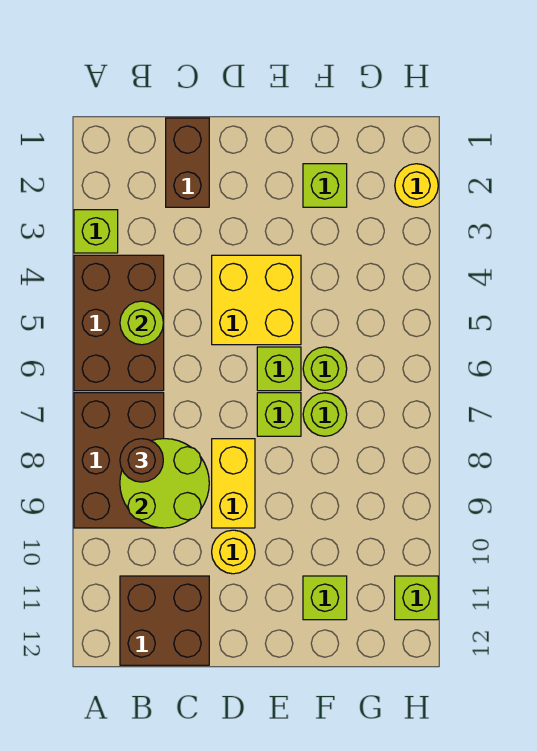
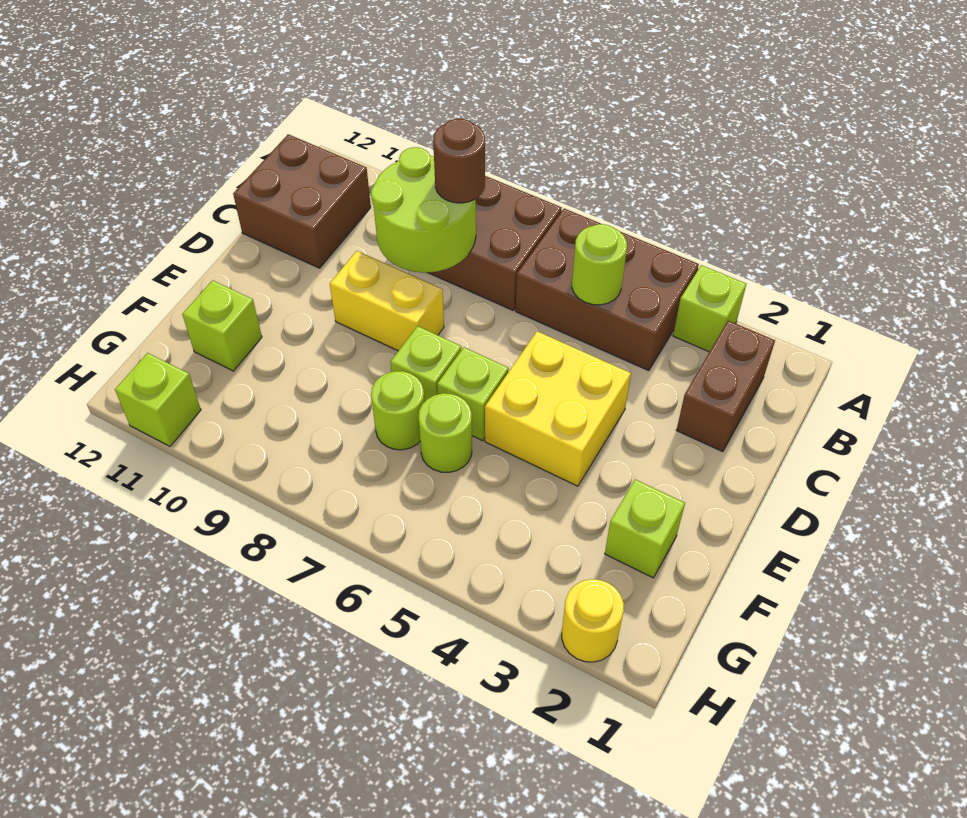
brown brick C1:C2 level 1 -> brown brick B2:C2 level 1
yellow round brick D10 level 1 -> none

